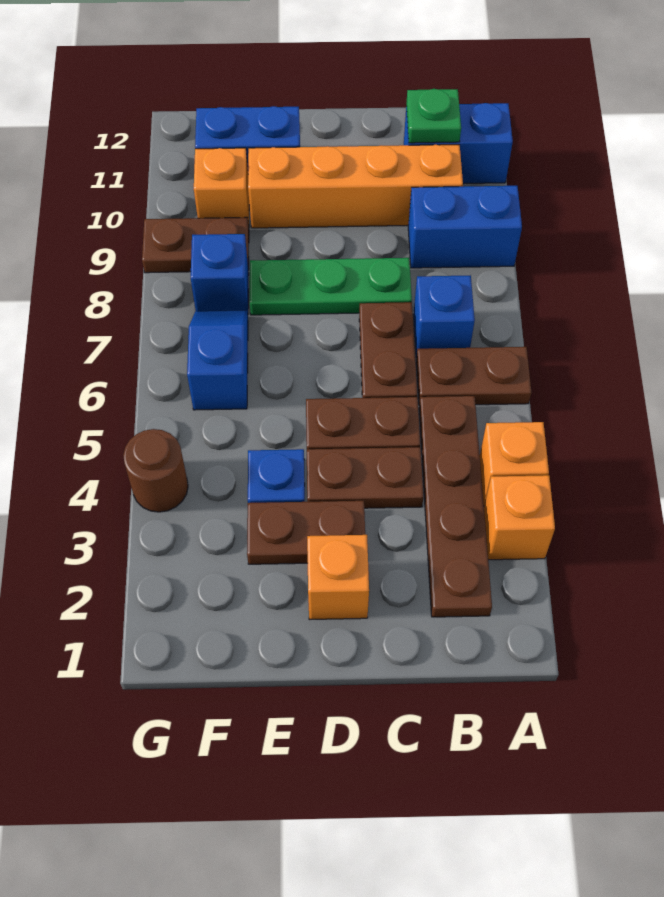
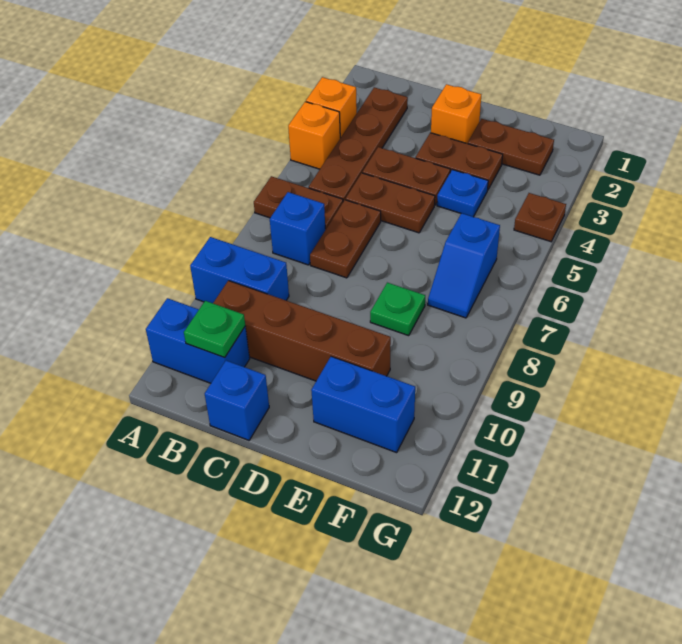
orange brick B10:E10 level 1 -> brown brick B10:E10 level 1
green plate C8:E8 level 1 -> green plate E8 level 1
blue brick F8 level 1 -> blue brick C12 level 1
brown plate F9:G9 level 1 -> brown plate E2:F2 level 1
orange brick F10 level 1 -> none
brown round brick G4 level 1 -> brown plate G4 level 1

